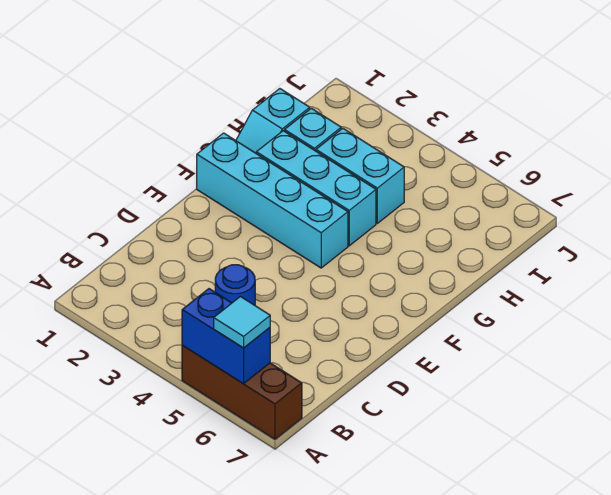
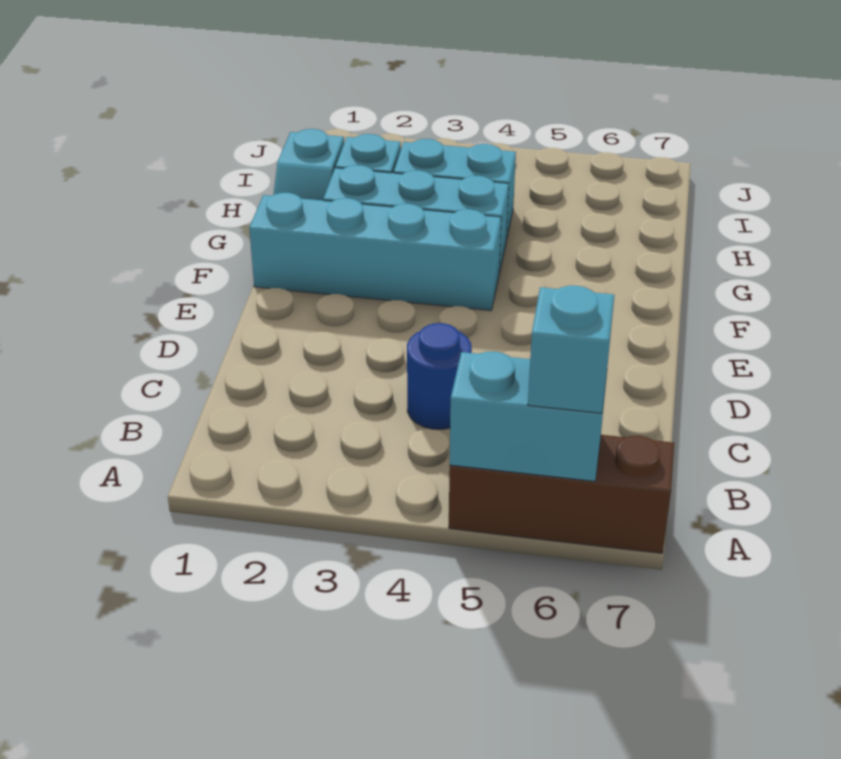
blue brick A5:A6 level 2 -> cyan brick A5:A6 level 2
cyan tile A6 level 3 -> cyan brick A6 level 3

